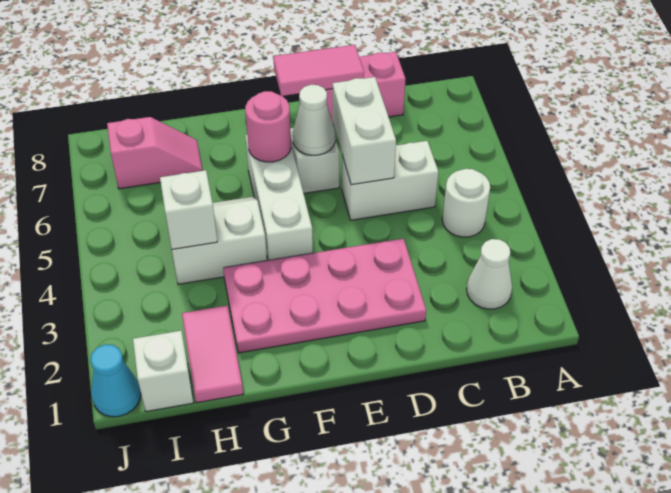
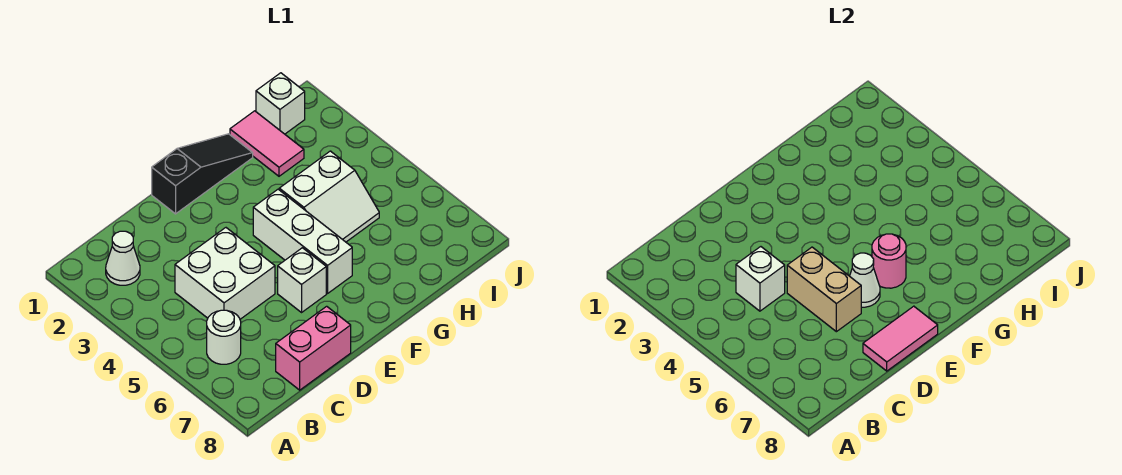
white round brick B4 level 1 -> white round brick B6 level 1
white brick C5:D5 level 1 -> white brick C4:D5 level 1
pink plate D2:G3 level 1 -> none
white brick D5:D6 level 2 -> tan brick D5:D6 level 2
none -> black slope E1:G1 level 1 top E
white brick H4 level 2 -> white brick C4 level 2
pink slope H7:I7 level 1 top I -> none
cyan cone J1 level 1 -> none

